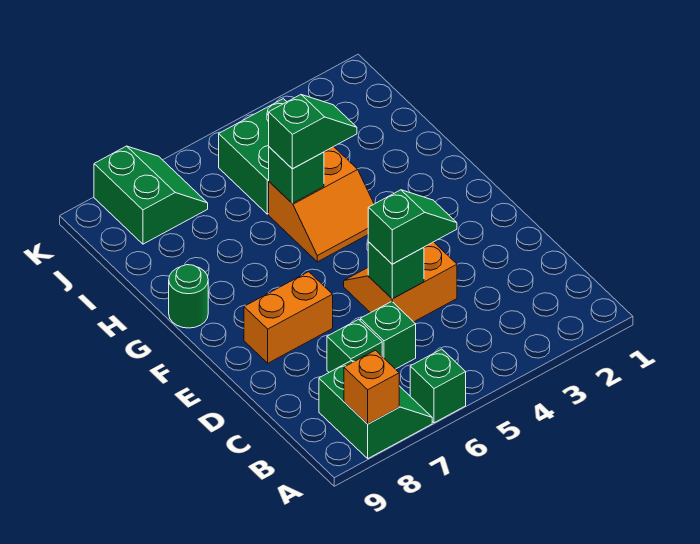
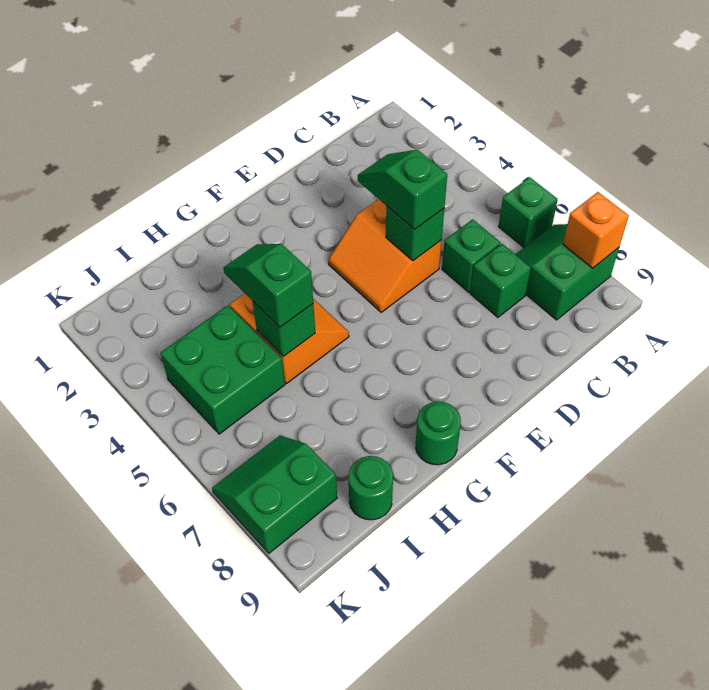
orange brick E7:E8 level 1 -> none
none -> green round brick I9 level 1

